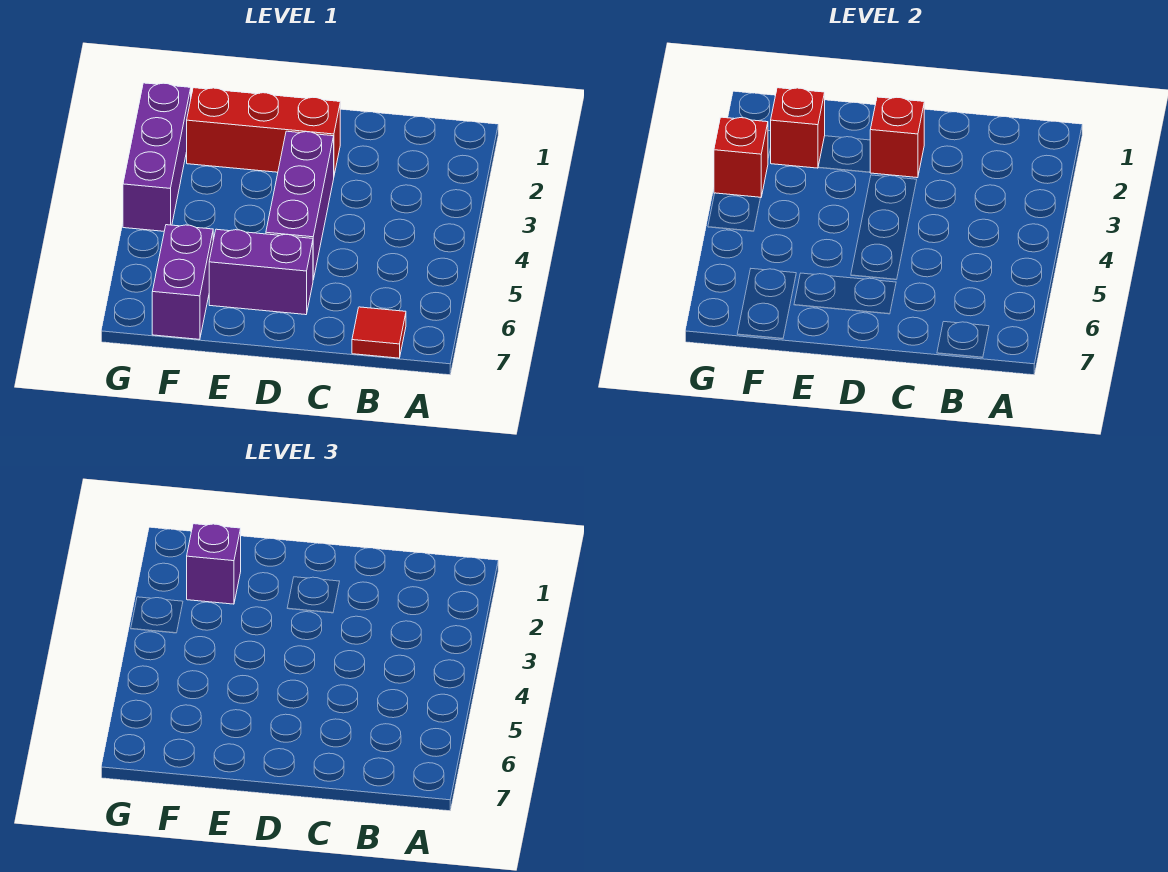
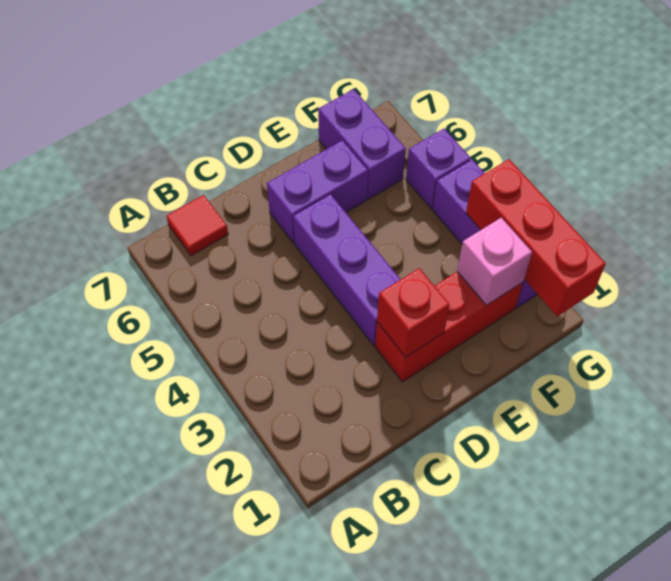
red brick F2 level 2 -> pink brick F2 level 2
purple brick F2 level 3 -> purple brick G5 level 1
red brick G3 level 2 -> red brick G1:G3 level 2

